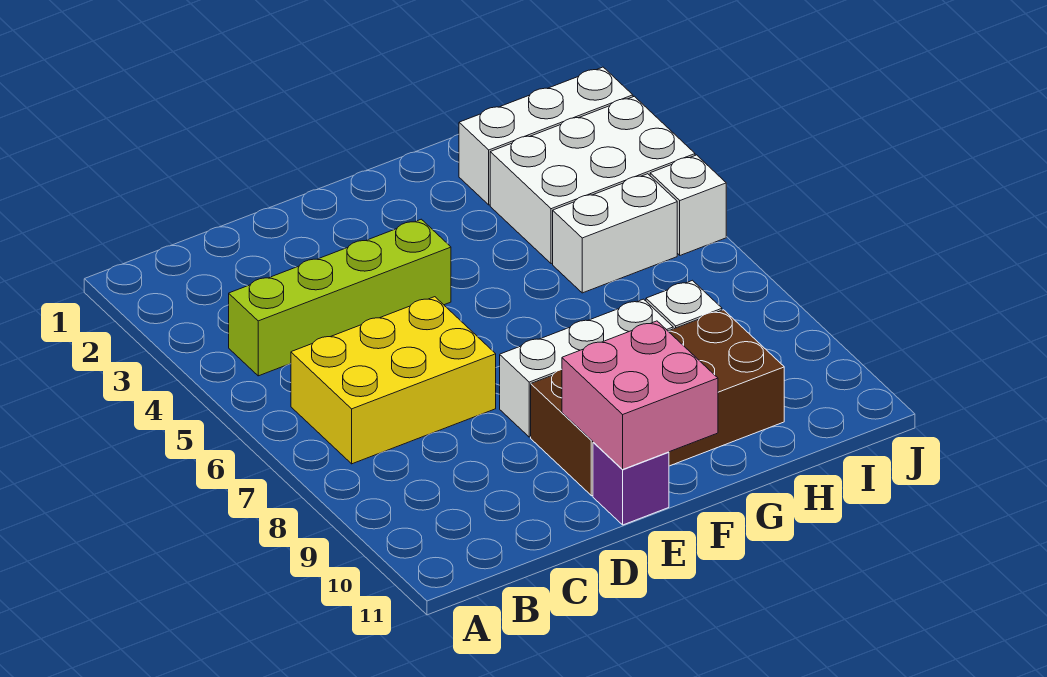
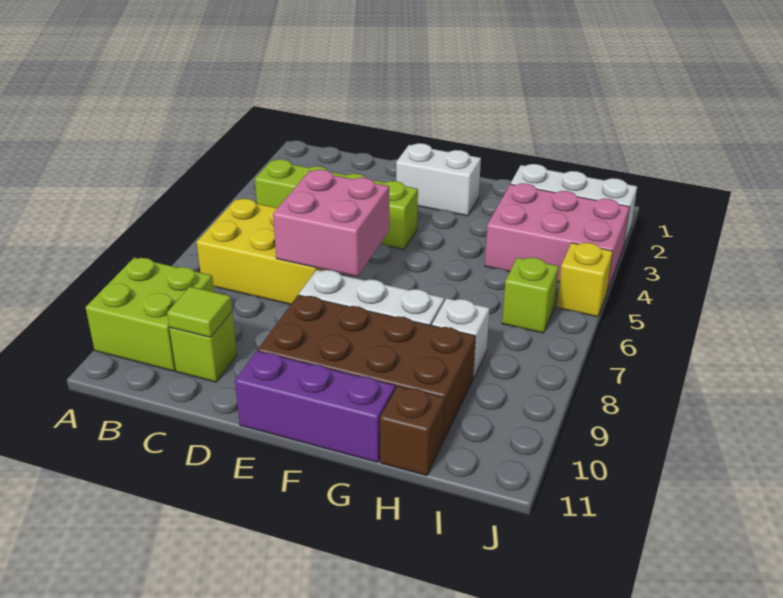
none -> lime brick A9:B10 level 1
none -> lime brick C10 level 1
none -> lime tile C10 level 2
pink brick E10:F11 level 2 -> pink brick D6:E7 level 2
purple brick E11 level 1 -> purple brick E11:G11 level 1
white brick H3:J4 level 1 -> pink brick H3:J4 level 1
white brick H5:I5 level 1 -> white brick E2:F2 level 1
none -> brown brick H11 level 1
none -> lime brick I6 level 1
white brick J5 level 1 -> yellow brick J5 level 1

